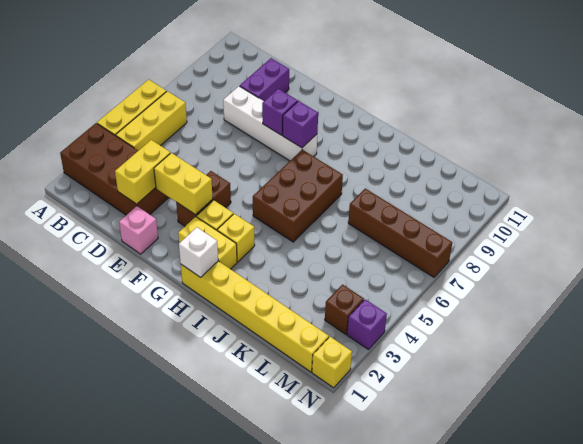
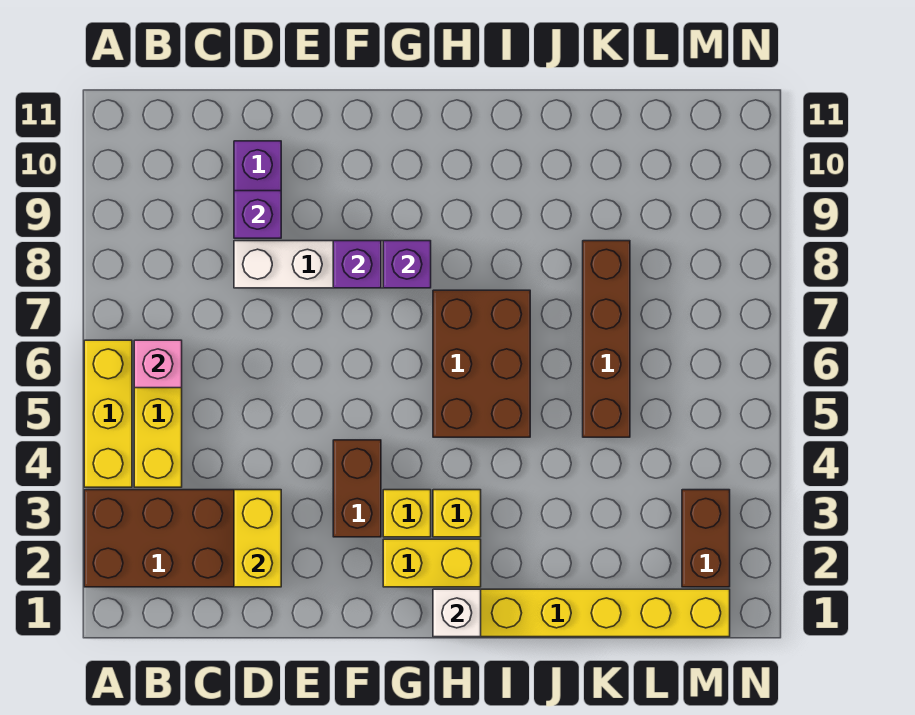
pink brick E1 level 1 -> pink brick B6 level 2
yellow brick E3:F3 level 2 -> none
brown brick K7:N7 level 1 -> brown brick K5:K8 level 1
brown brick M3 level 1 -> brown brick M2:M3 level 1
yellow brick N1 level 1 -> none
purple brick N3 level 1 -> purple brick D9 level 2

